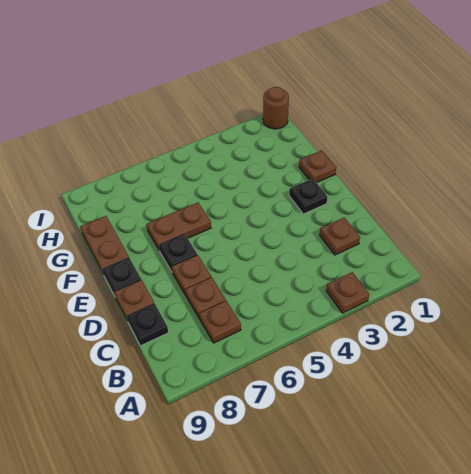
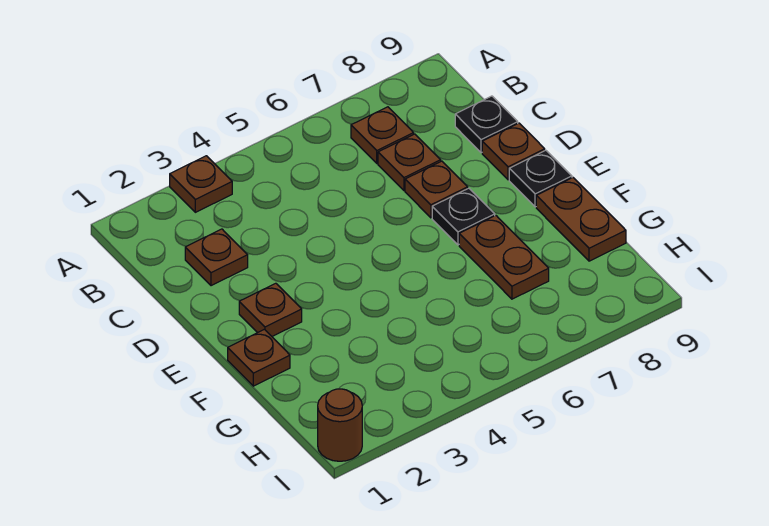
black plate E2 level 1 -> brown plate E2 level 1
brown plate F6:F7 level 1 -> brown plate F7:G7 level 1

